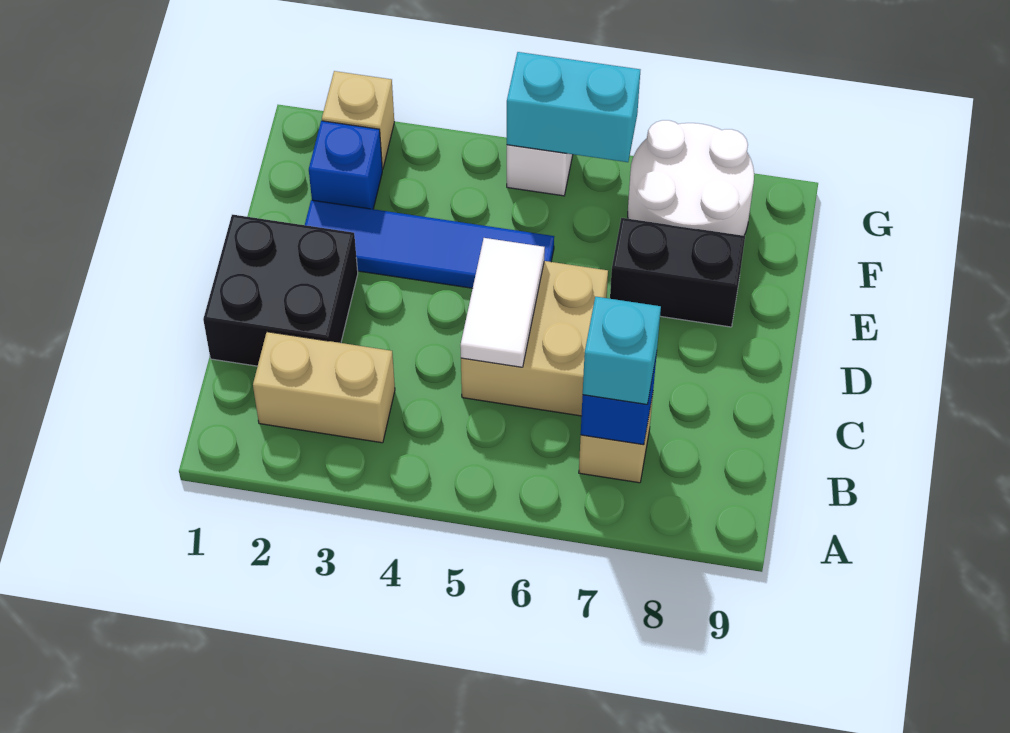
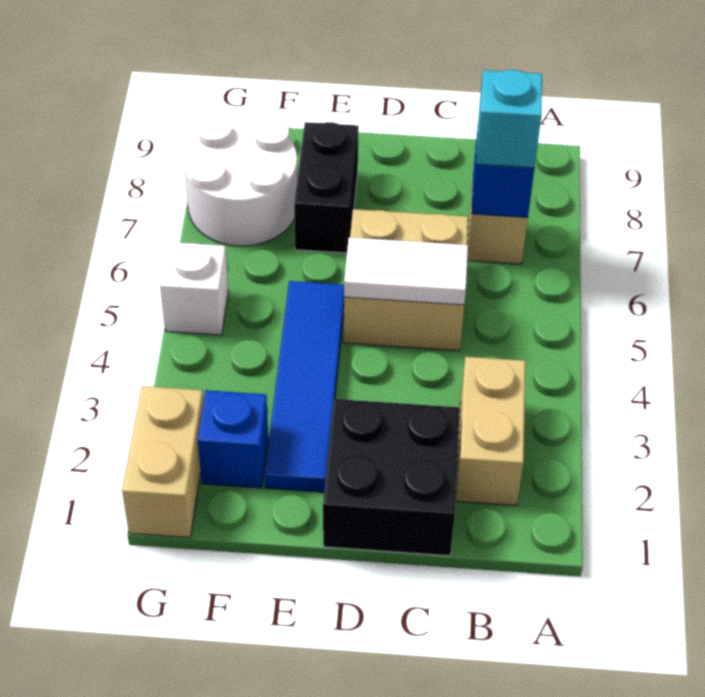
tan brick G2 level 1 -> tan brick G1:G2 level 1
cyan brick G5:G6 level 2 -> none

